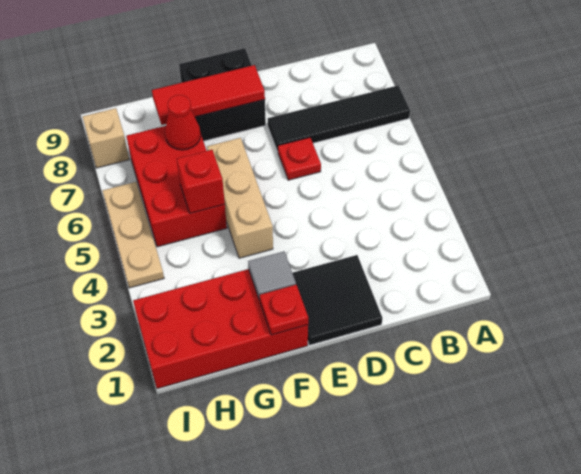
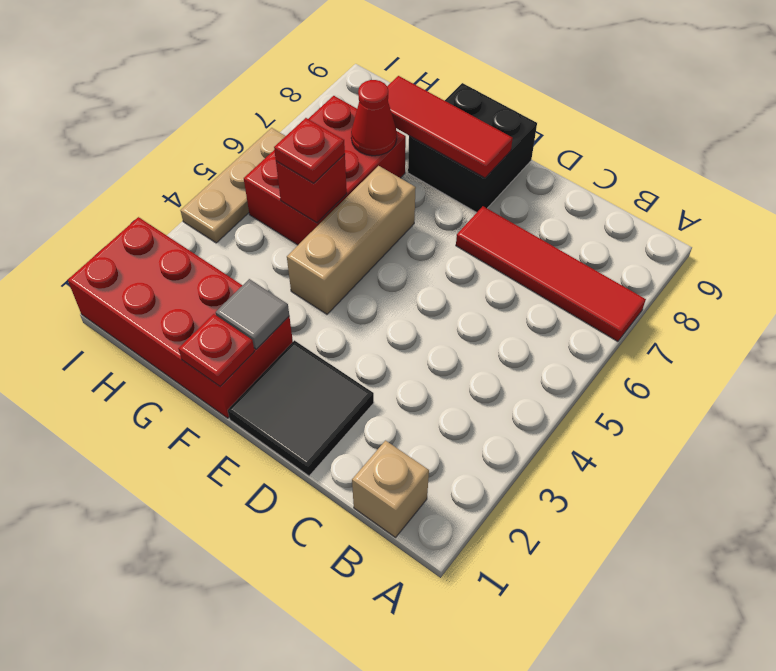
black tile A7:D7 level 1 -> red tile A7:D7 level 1
red plate D6 level 1 -> red plate G5 level 3
tan brick I8 level 1 -> tan brick B1 level 1

